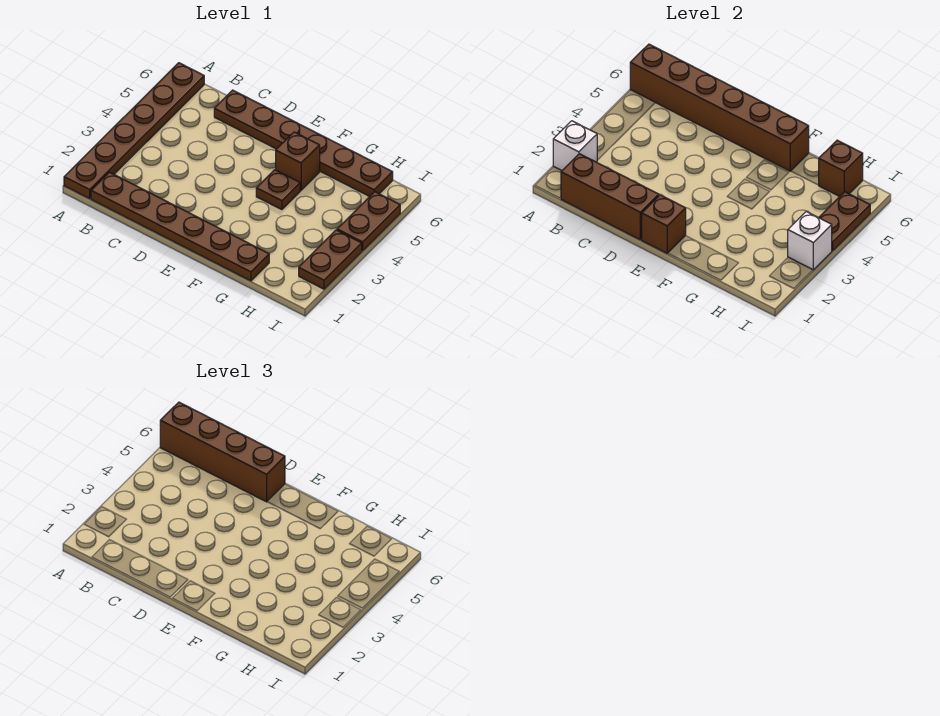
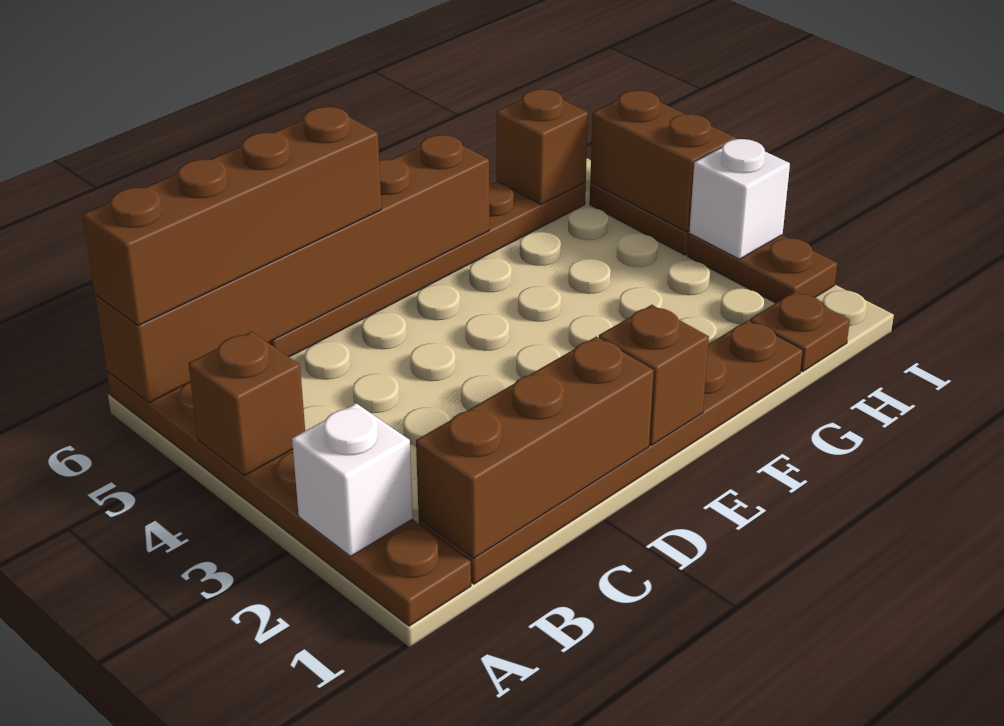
brown plate F4 level 1 -> brown plate H1 level 1
brown brick F5 level 1 -> brown brick A4 level 2
brown plate I4:I5 level 2 -> brown brick I4:I5 level 2

